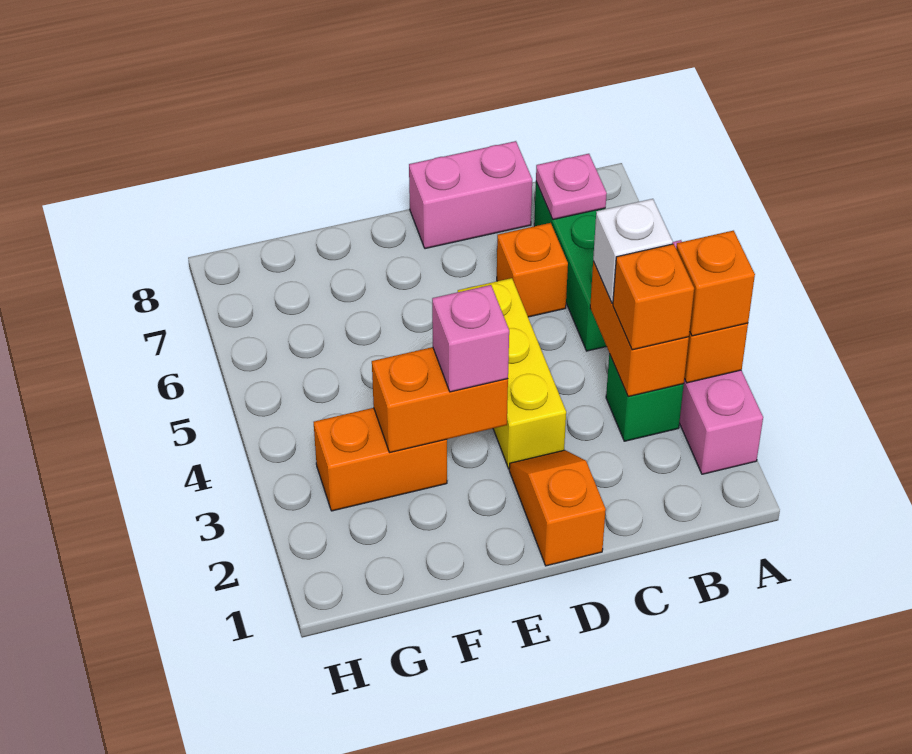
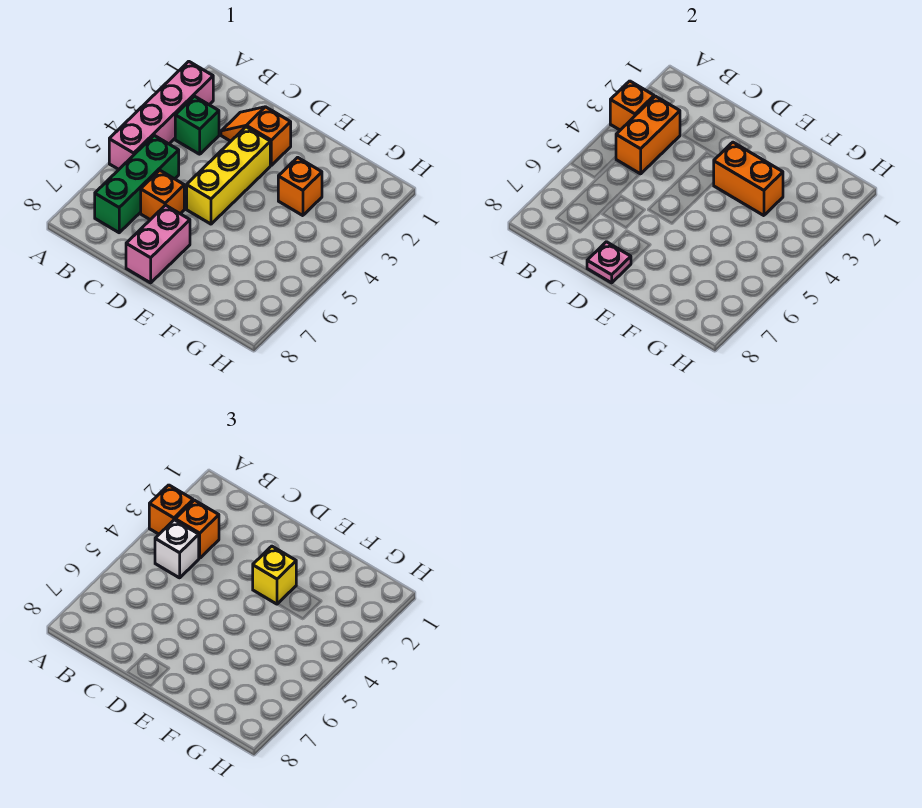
pink plate B7 level 2 -> pink plate D8 level 2
pink brick C8:D8 level 1 -> pink brick D7:D8 level 1
orange slope D1:D2 level 1 top 1 -> orange slope C2:D2 level 1 top D
pink brick E3 level 3 -> yellow brick E3 level 3
orange brick F3:G3 level 1 -> orange brick F3 level 1

